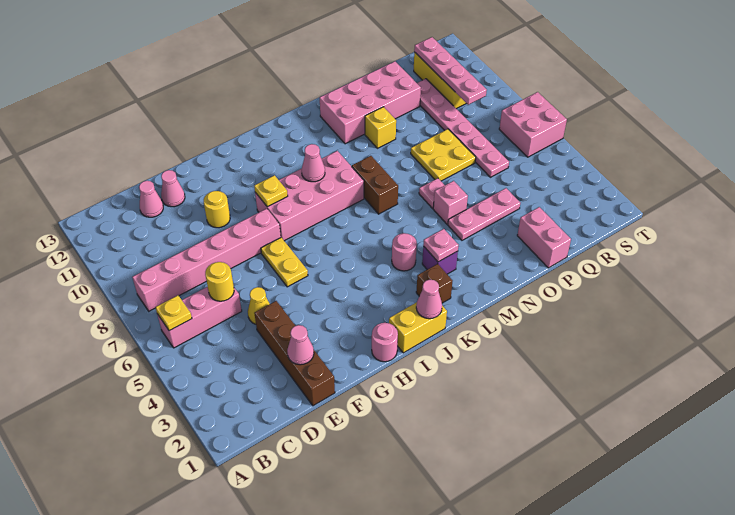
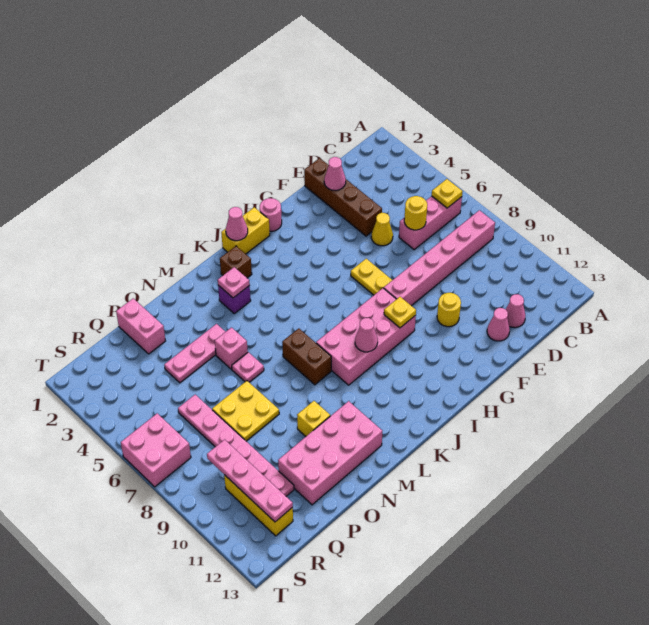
pink round brick K4 level 1 -> none

